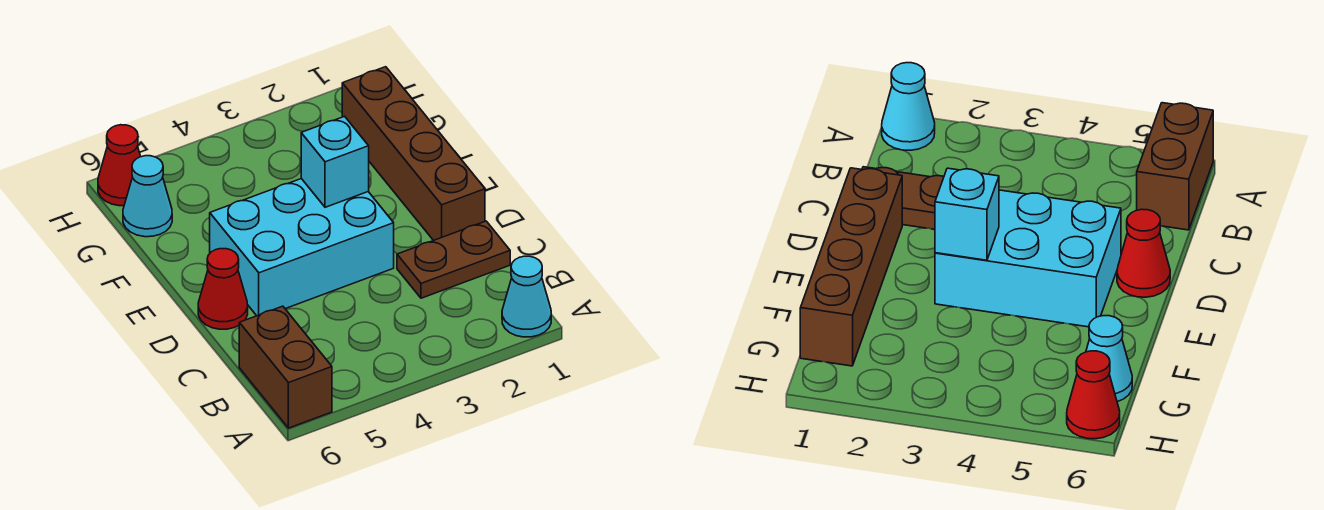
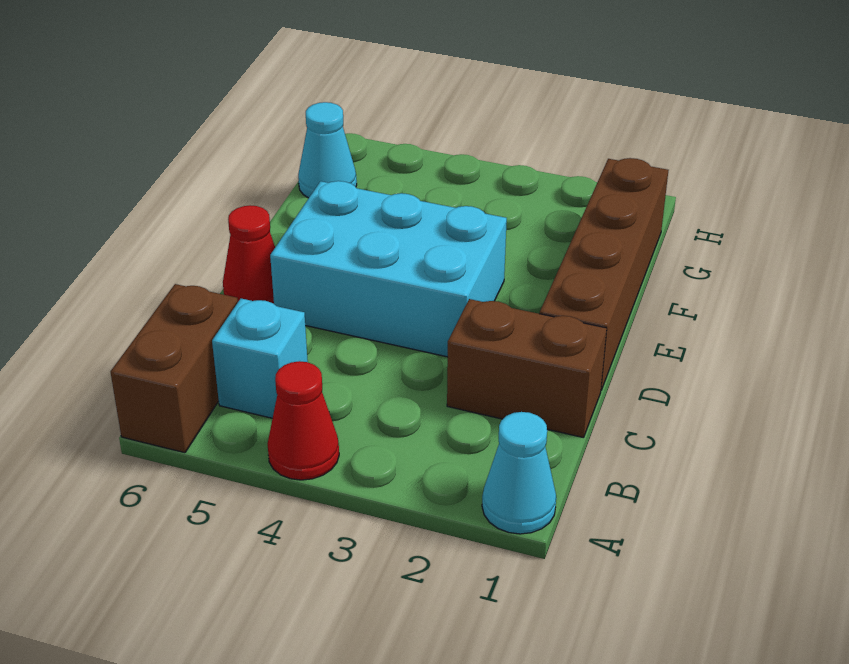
brown plate C1:C2 level 1 -> brown brick C1:C2 level 1
cyan brick E3 level 2 -> cyan brick B5 level 1
red cone H6 level 1 -> red cone A4 level 1

